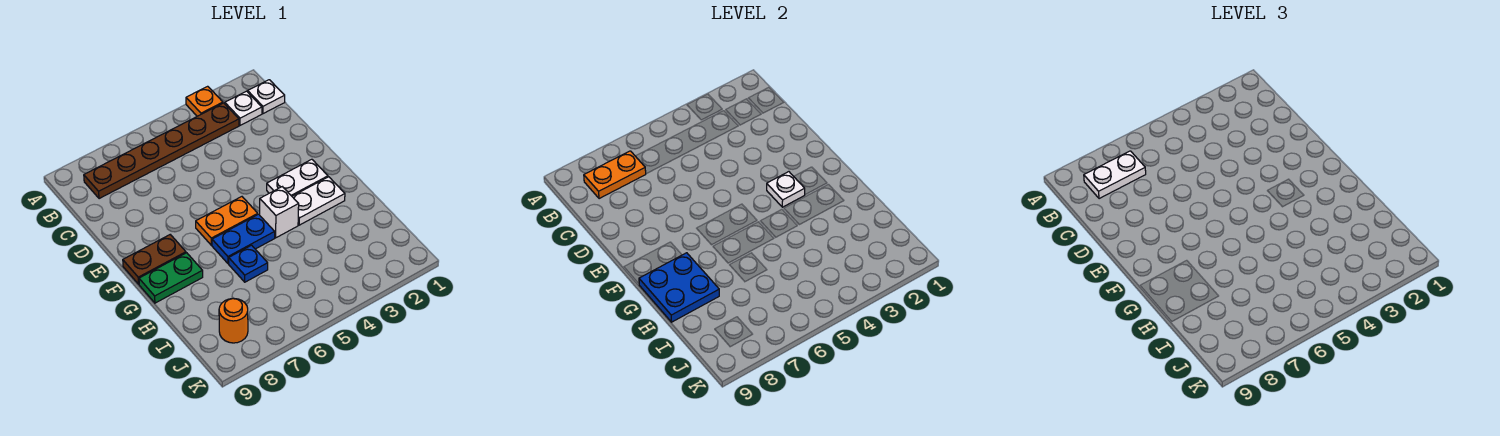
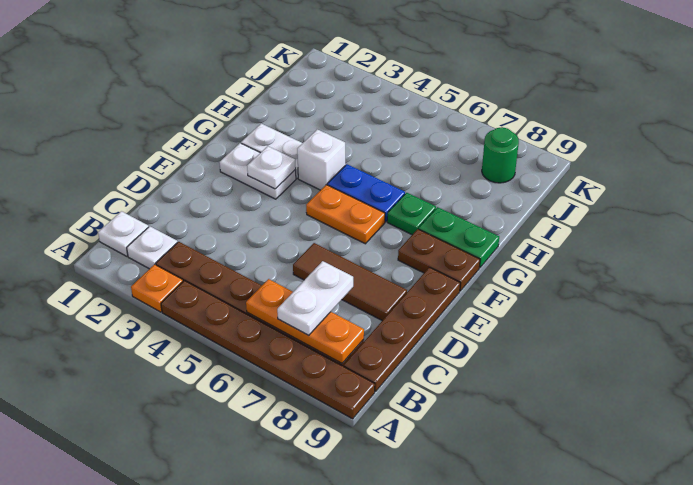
none -> brown plate A4:A9 level 1
orange plate B7:B8 level 2 -> orange plate B6:B8 level 2
white plate B7:B8 level 3 -> white plate B7:C7 level 3
none -> brown plate B9:E9 level 1
none -> brown tile D6:D8 level 1
none -> green plate G7 level 1
blue plate G8:H9 level 2 -> none
blue plate H6 level 1 -> none
orange round brick J8 level 1 -> green round brick J8 level 1

